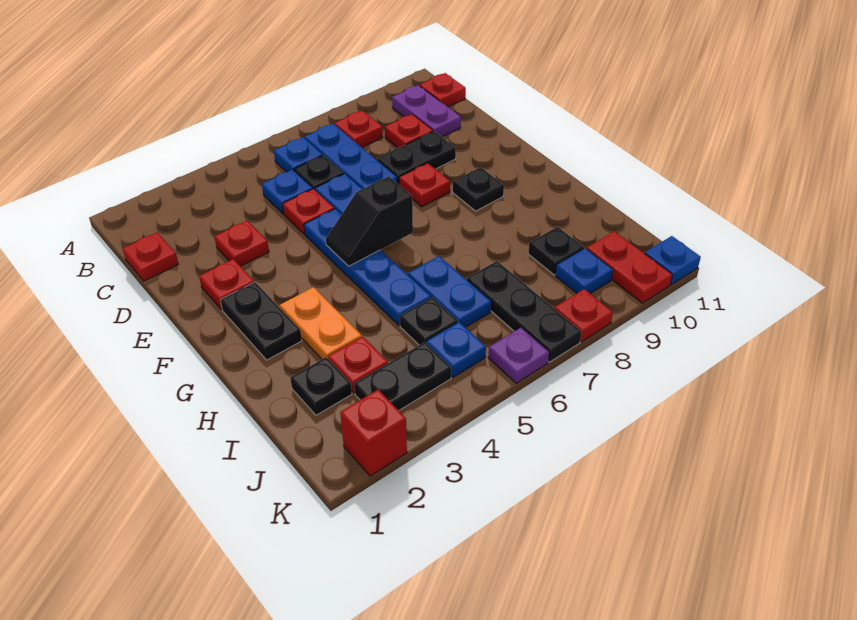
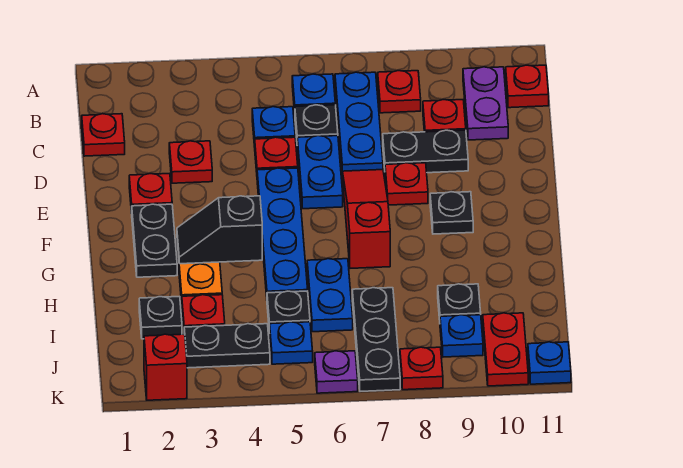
none -> red slope E7:G7 level 1 top G
black slope F5:F6 level 2 top 6 -> black slope G3:G4 level 2 top 4

